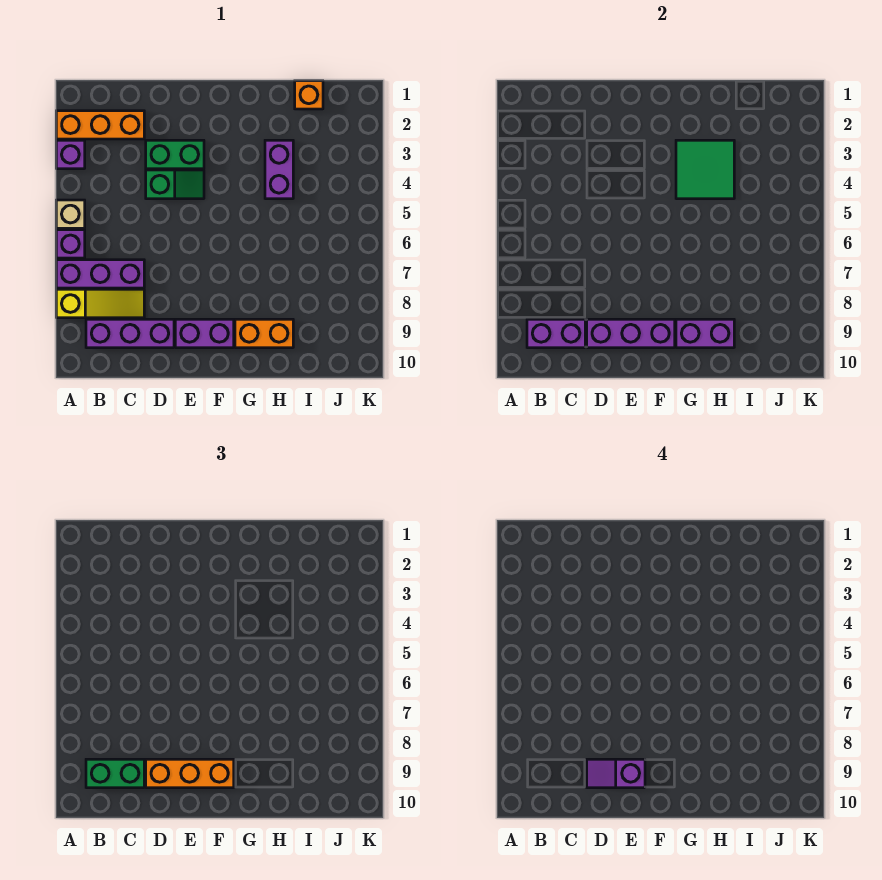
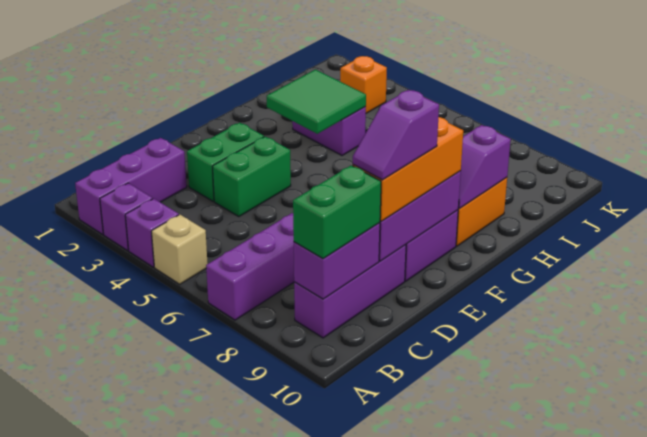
orange brick A2:C2 level 1 -> purple brick A2:C2 level 1
purple brick A6 level 1 -> purple brick A4 level 1
yellow slope A8:C8 level 1 top A -> none
green slope D4:E4 level 1 top D -> green brick D4:E4 level 1
purple brick G9:H9 level 2 -> purple slope G9:H9 level 2 top H
orange brick I1 level 1 -> orange brick J3 level 1

